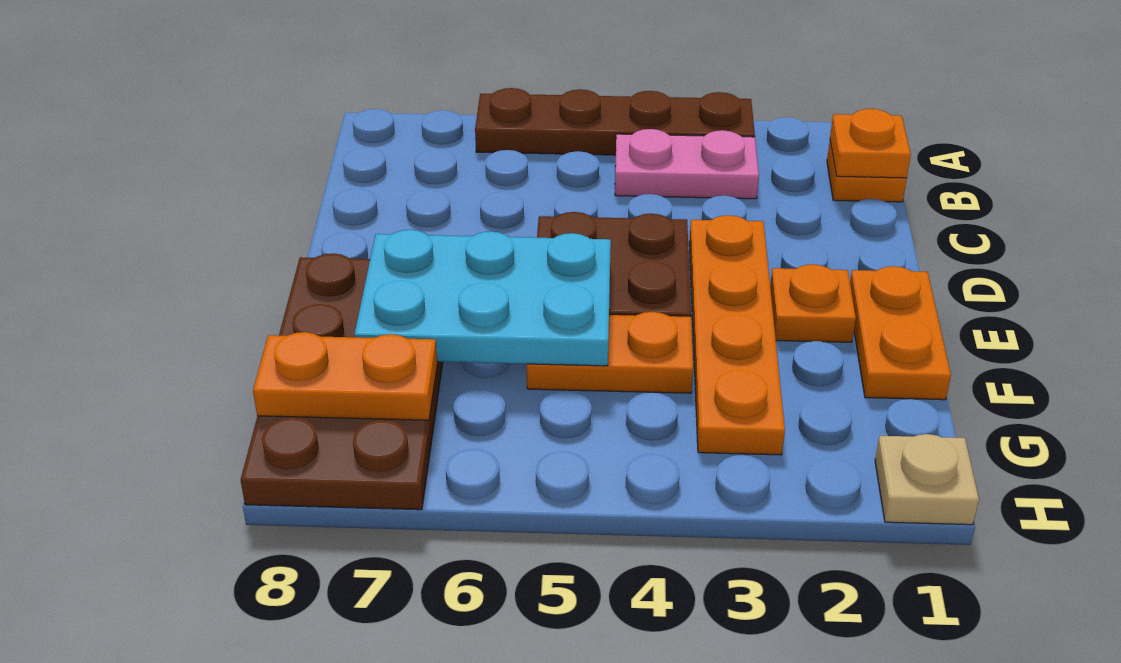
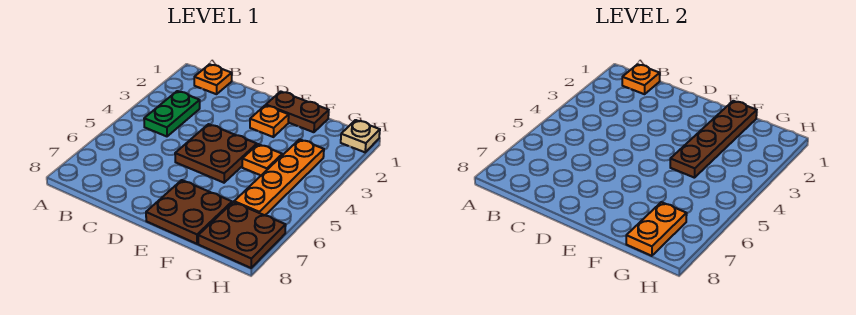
brown plate A3:A6 level 1 -> brown plate F1:F4 level 2
pink plate B3:B4 level 1 -> green plate B3:B4 level 1
orange plate D3:G3 level 1 -> orange plate G3:G6 level 1
orange plate E1:F1 level 1 -> brown plate E1:F1 level 1
cyan plate E5:F7 level 2 -> none
orange plate F4:F5 level 1 -> orange plate F4 level 1

